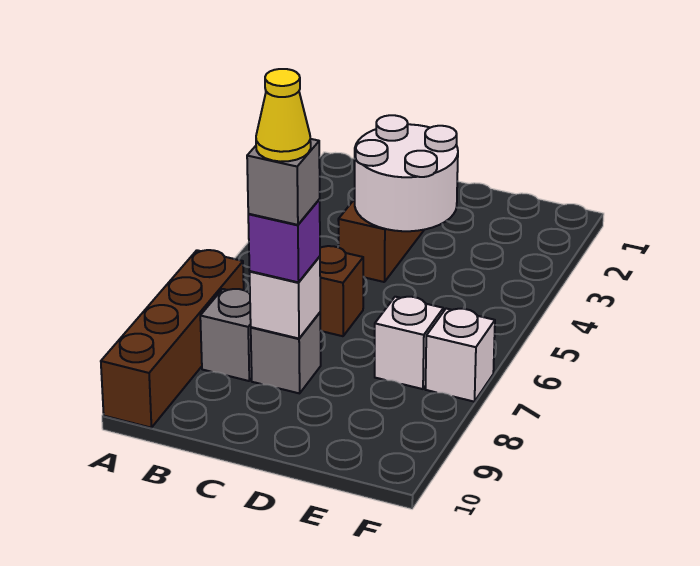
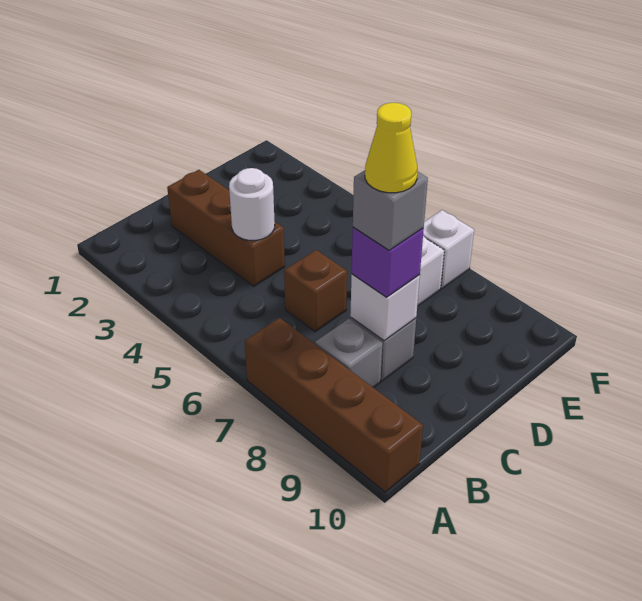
white round brick C3:D4 level 2 -> white round brick C4 level 2

